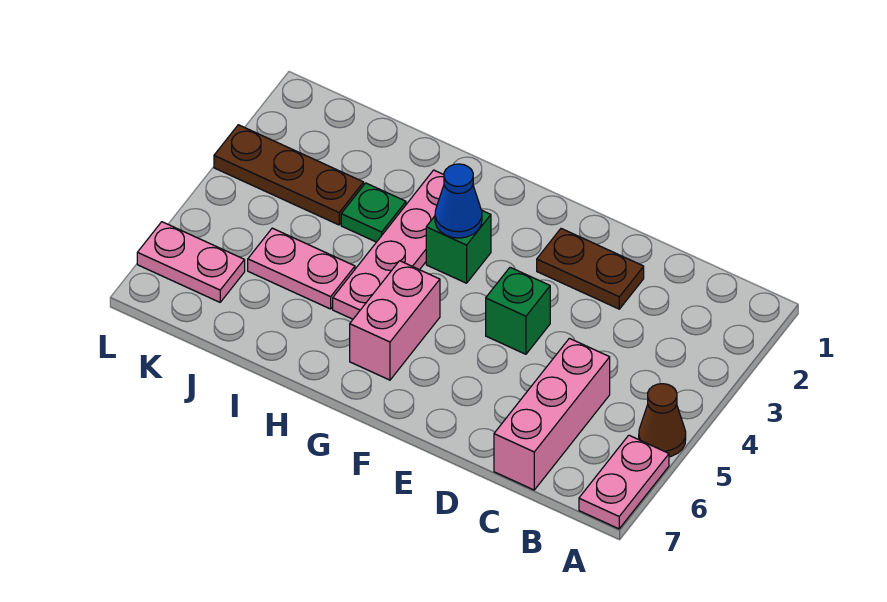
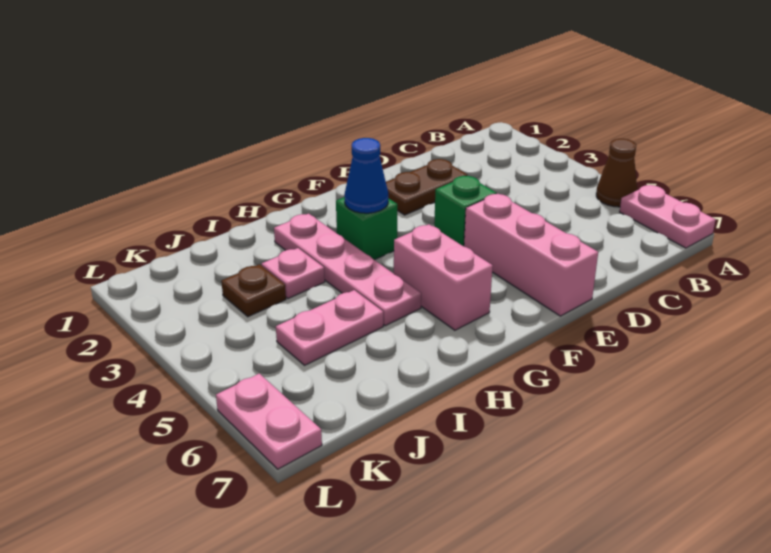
pink brick C5:C7 level 1 -> pink brick E5:E7 level 1
green plate I3 level 1 -> pink plate I3 level 1
brown plate J3:L3 level 1 -> brown plate J3 level 1
pink plate K6:L6 level 1 -> pink plate L6:L7 level 1

